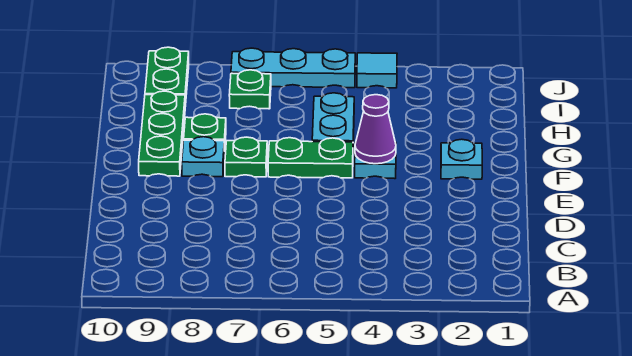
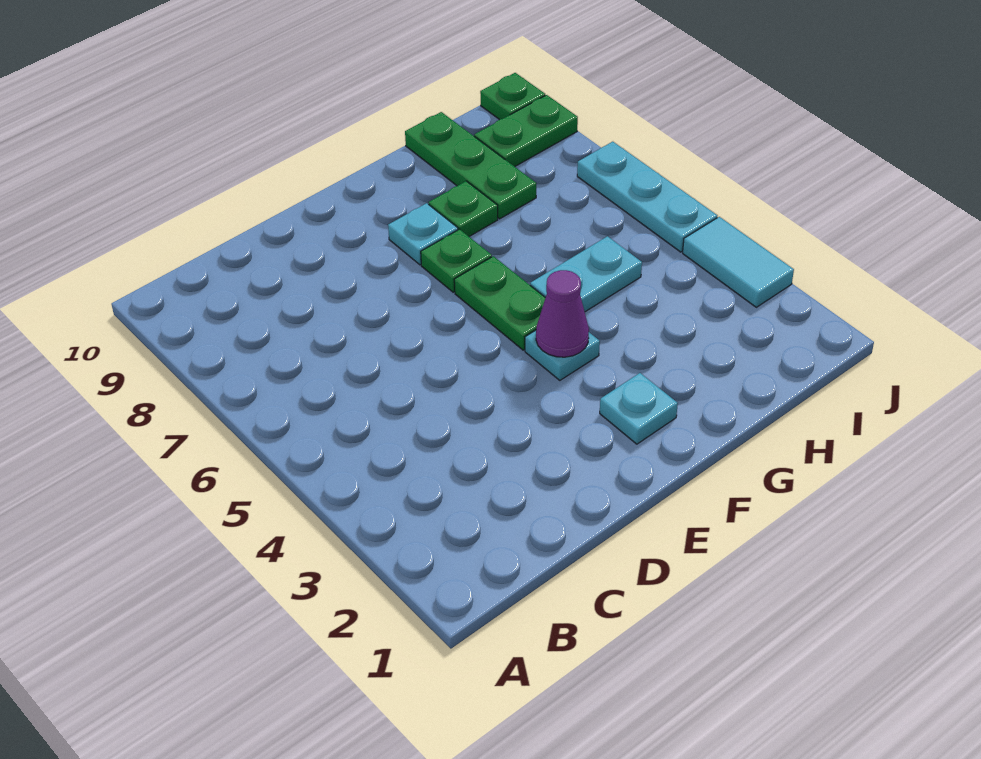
green plate F9:H9 level 1 -> green plate H8:H10 level 1
green plate I7 level 1 -> green plate J10 level 1
cyan tile J4 level 1 -> cyan tile J3:J4 level 1

